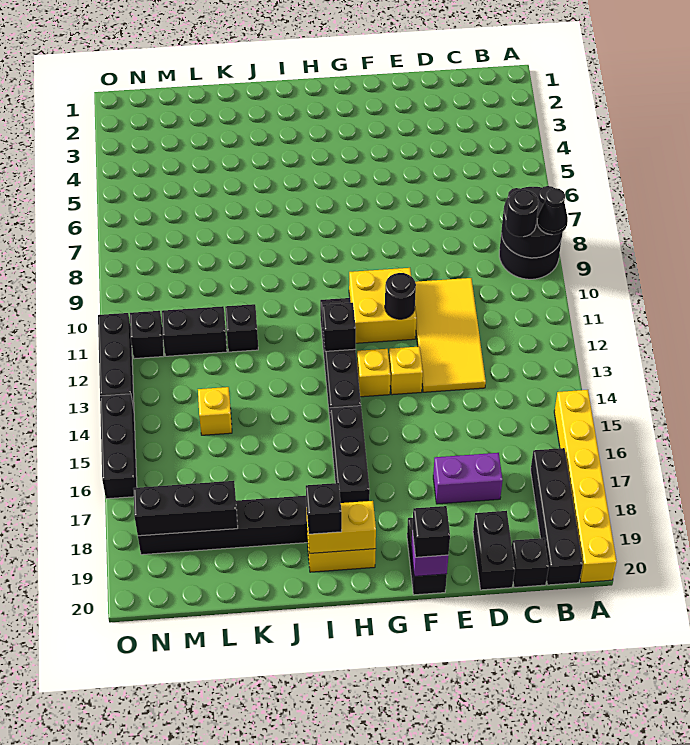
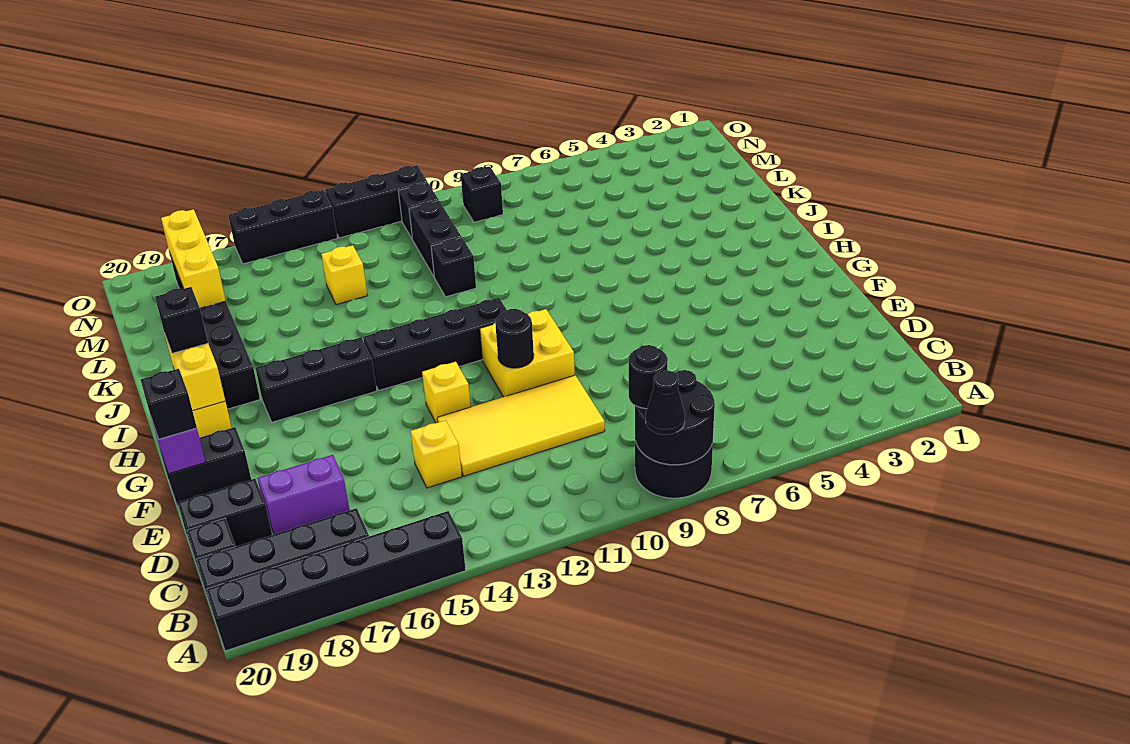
yellow brick A15:A20 level 1 -> black brick A15:A20 level 1
purple brick D17:E17 level 1 -> purple brick D17:D18 level 1
yellow brick G13 level 1 -> yellow brick D14 level 1
black brick H12 level 2 -> black brick N9 level 1
black brick L18:N18 level 2 -> yellow brick L18:N18 level 2

